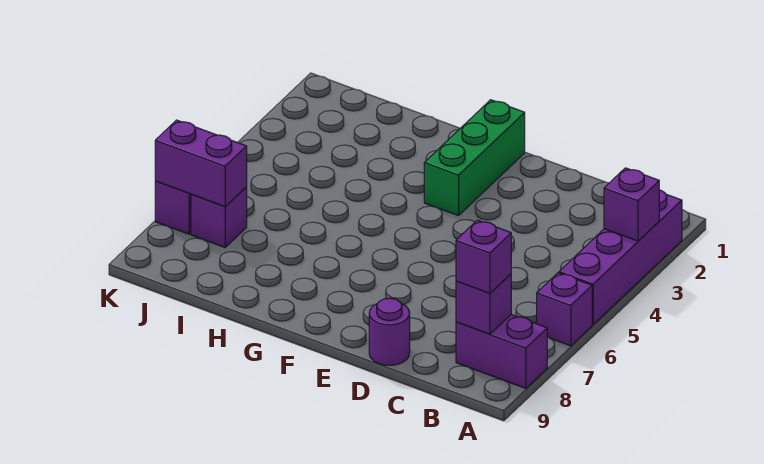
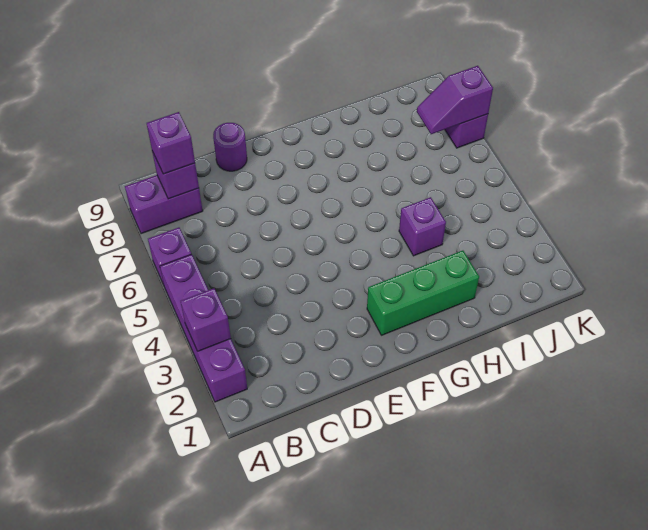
green brick F1:F3 level 1 -> green brick F2:H2 level 1
purple brick J7 level 1 -> purple brick H4 level 1
purple brick J7:K7 level 2 -> purple slope J7:K7 level 2 top K

